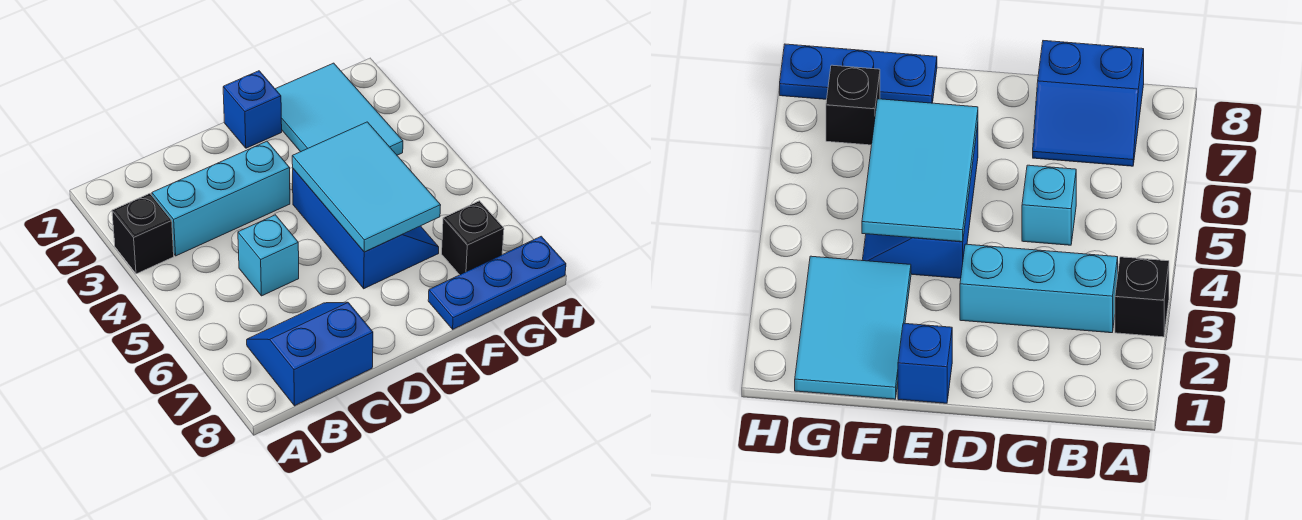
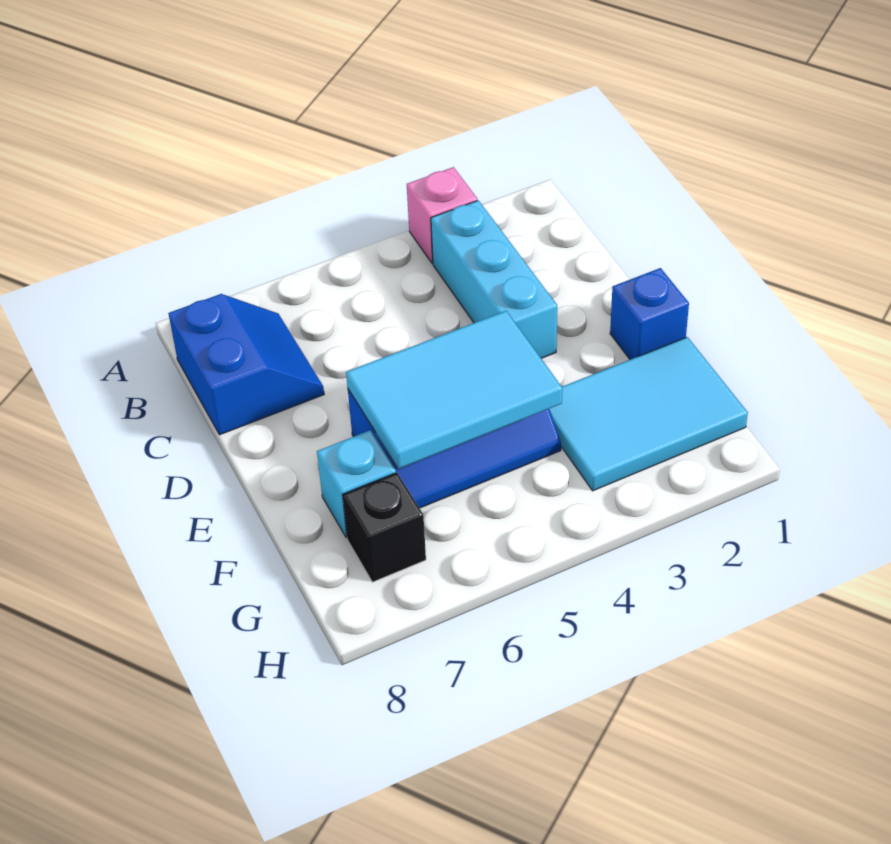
black brick A3 level 1 -> pink brick A3 level 1
cyan brick C5 level 1 -> cyan brick F7 level 1
blue plate F8:H8 level 1 -> none

